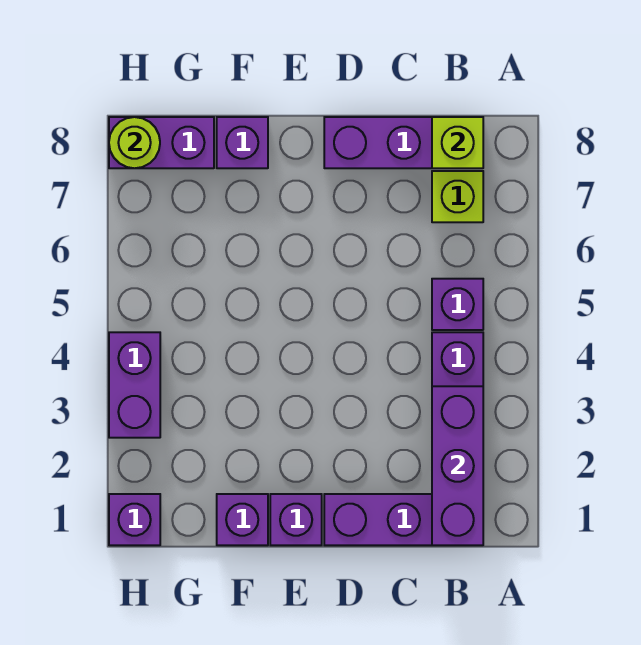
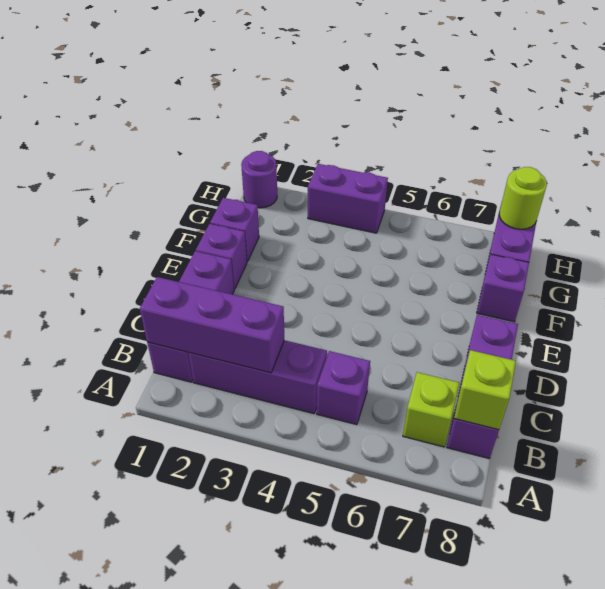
purple brick H1 level 1 -> purple round brick H1 level 1

